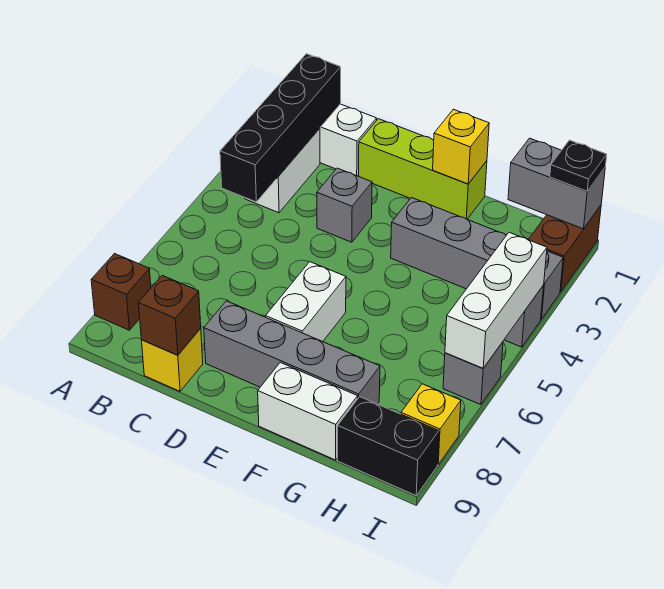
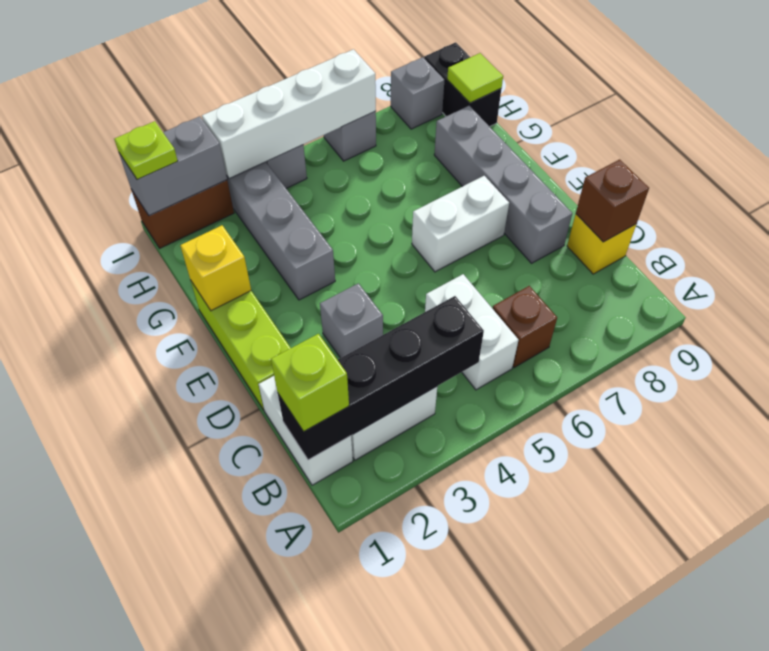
brown brick A8 level 1 -> brown brick B6 level 1
none -> lime brick B1 level 3
white brick F9:G9 level 1 -> white brick B5:C5 level 1
grey brick H1:I1 level 2 -> grey brick I1:I2 level 2
none -> lime tile H9 level 2
black plate I1 level 3 -> lime plate I1 level 3
white brick I4:I6 level 2 -> white brick I3:I6 level 2
yellow brick I8 level 1 -> grey brick I8 level 1

